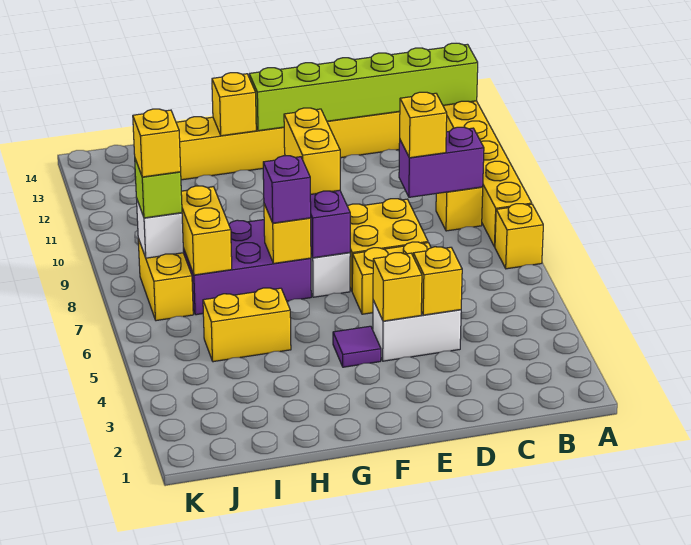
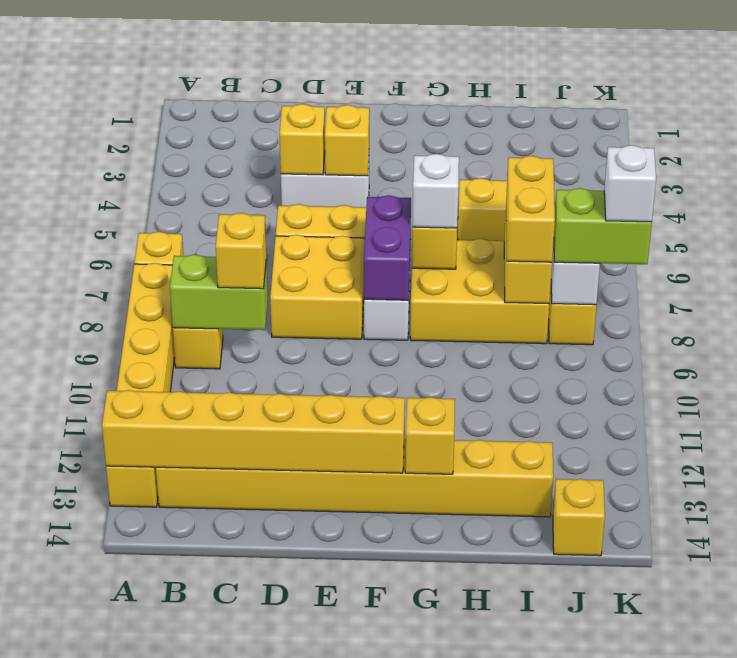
lime brick A13:F13 level 2 -> yellow brick A13:F13 level 2
purple brick B9:C9 level 2 -> lime brick B9:C9 level 2
purple tile F4 level 1 -> none
yellow brick F8:F9 level 3 -> yellow brick I7:I8 level 3
purple brick G7:I8 level 1 -> yellow brick G7:I8 level 1
purple brick G7 level 3 -> white brick G7 level 3
lime brick J8 level 3 -> lime brick J8:K8 level 3
yellow brick J8 level 4 -> yellow brick J14 level 1
none -> white brick K8 level 4

